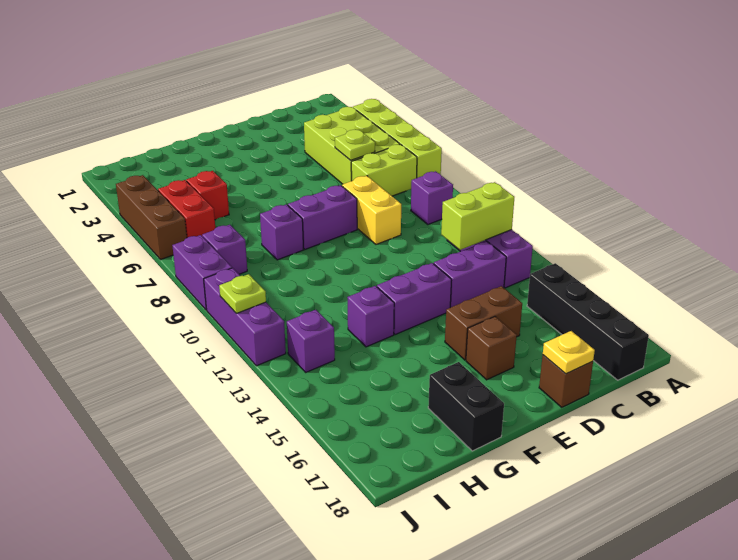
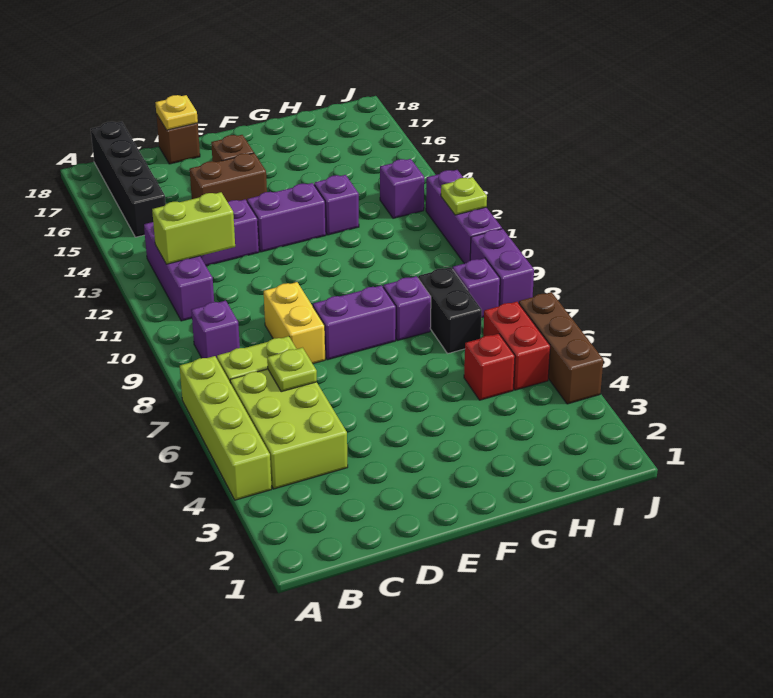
black brick G17:G18 level 1 -> black brick H7:H8 level 1

